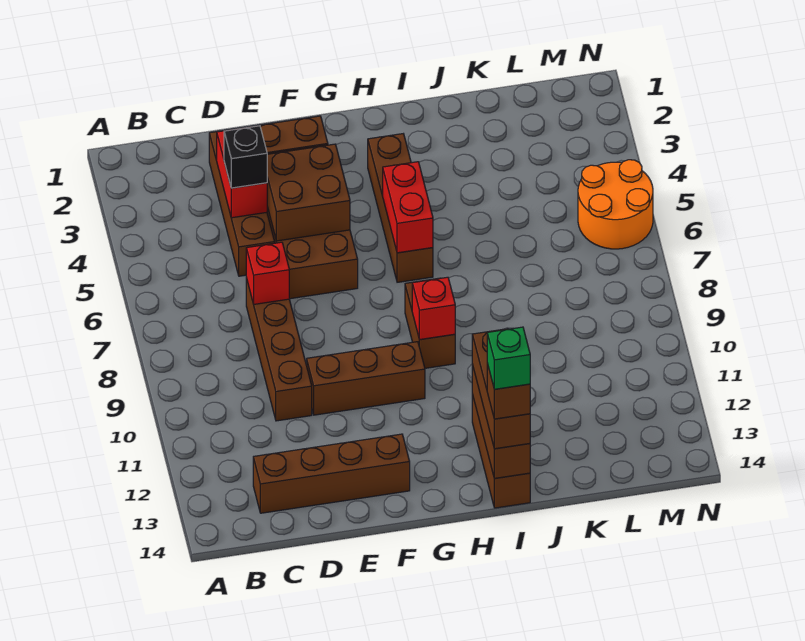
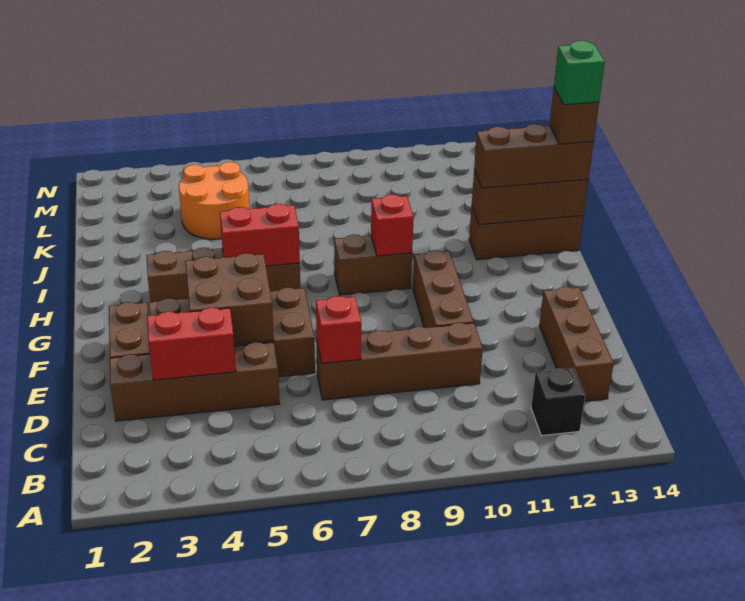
brown brick C13:F13 level 1 -> brown brick C13:E13 level 1
black brick D4 level 3 -> black brick B12 level 1
orange round brick M5:N6 level 1 -> orange round brick K4:L5 level 1

